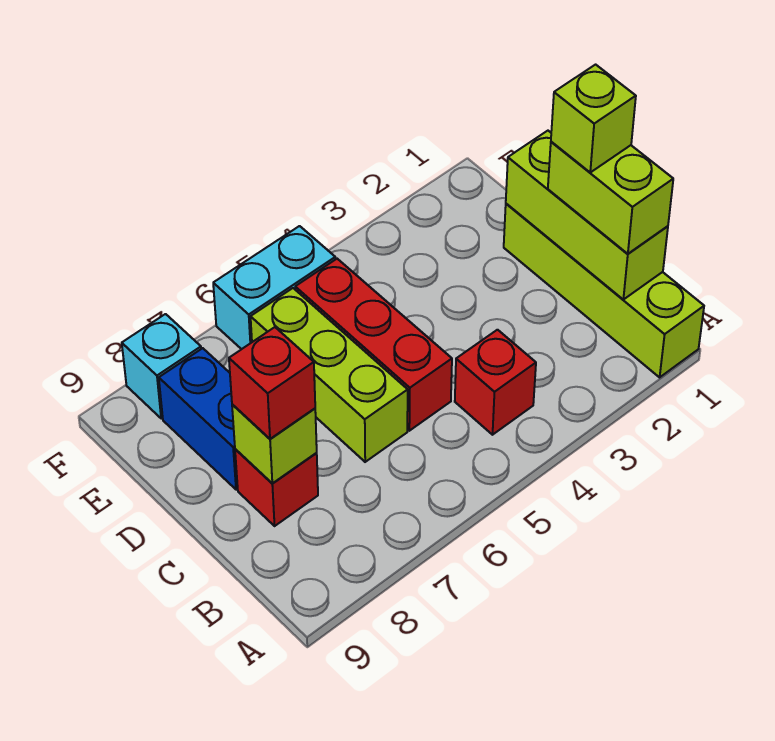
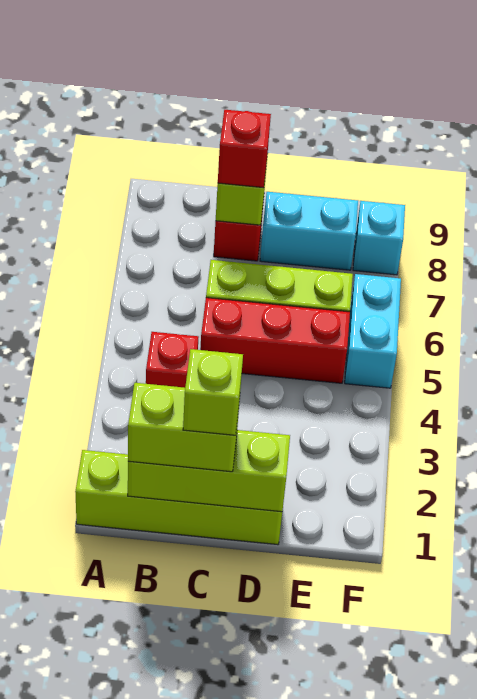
blue brick D8:E8 level 1 -> cyan brick D8:E8 level 1

